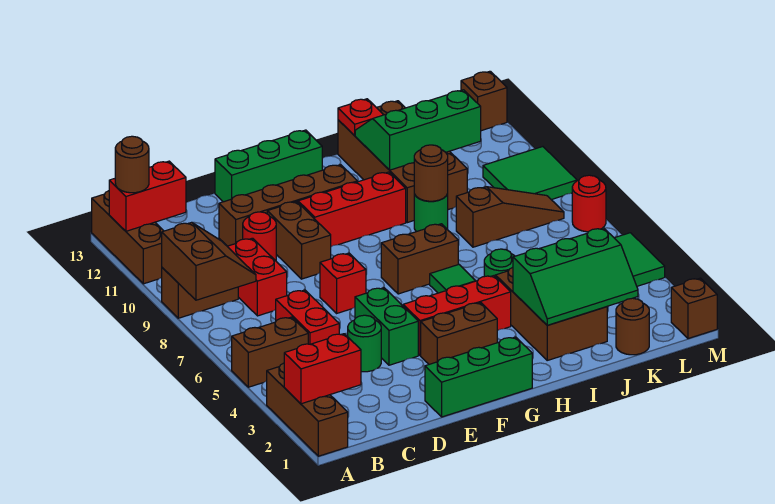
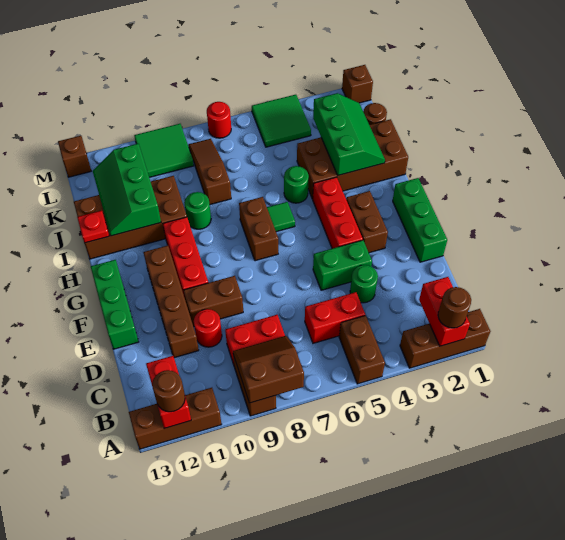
red brick E7 level 1 -> none
brown brick I2:J4 level 1 -> brown brick I1:J4 level 1
brown round brick I9 level 2 -> brown round brick A2 level 3

